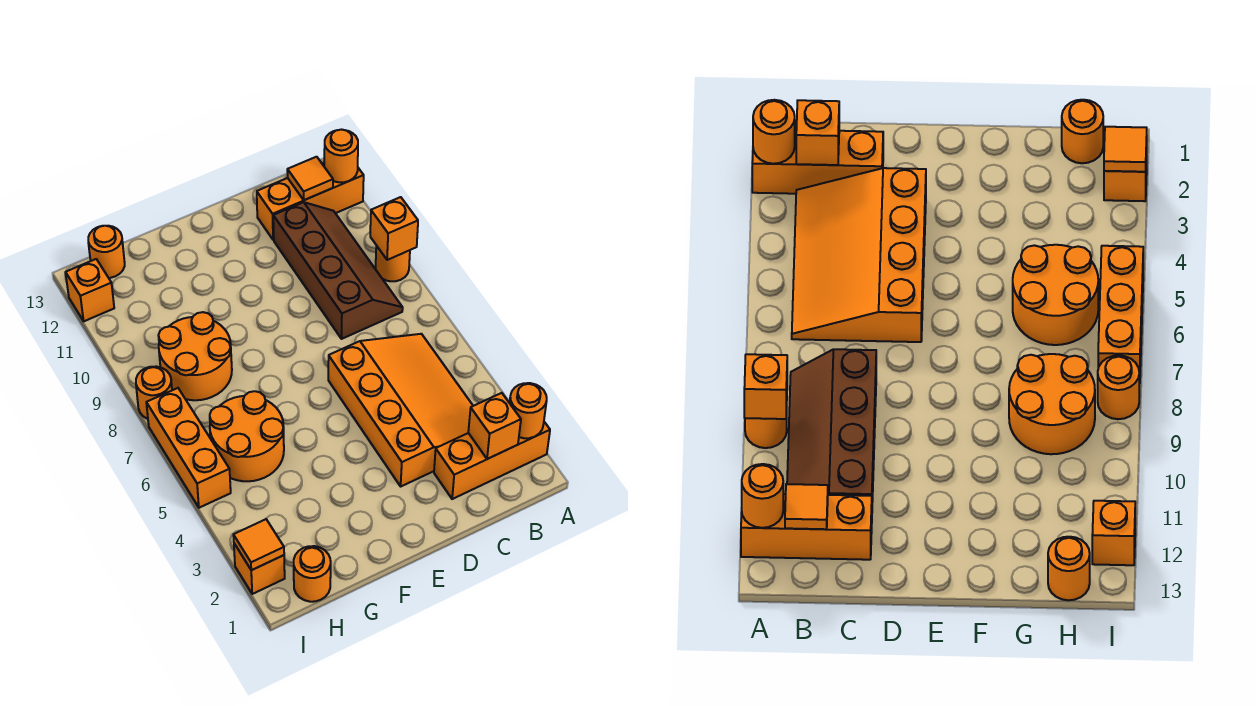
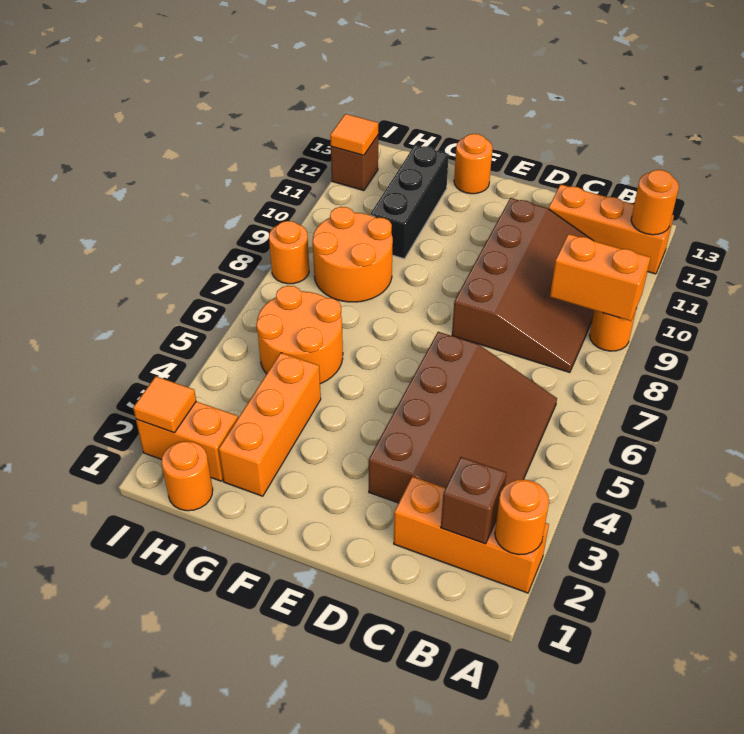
orange brick A9 level 2 -> orange brick A9:B9 level 2
orange brick B2 level 2 -> brown brick B2 level 2
orange slope B3:D6 level 1 top D -> brown slope B3:D6 level 1 top D
brown slope B8:C11 level 1 top C -> brown slope B8:D11 level 1 top D
orange tile B12 level 2 -> orange tile I12 level 2
none -> black brick G10:G12 level 1
orange round brick H13 level 1 -> orange round brick F13 level 1
orange brick I2 level 1 -> orange brick H2:I2 level 1
orange brick I5:I7 level 1 -> orange brick G2:G4 level 1
orange brick I12 level 1 -> brown brick I12 level 1

